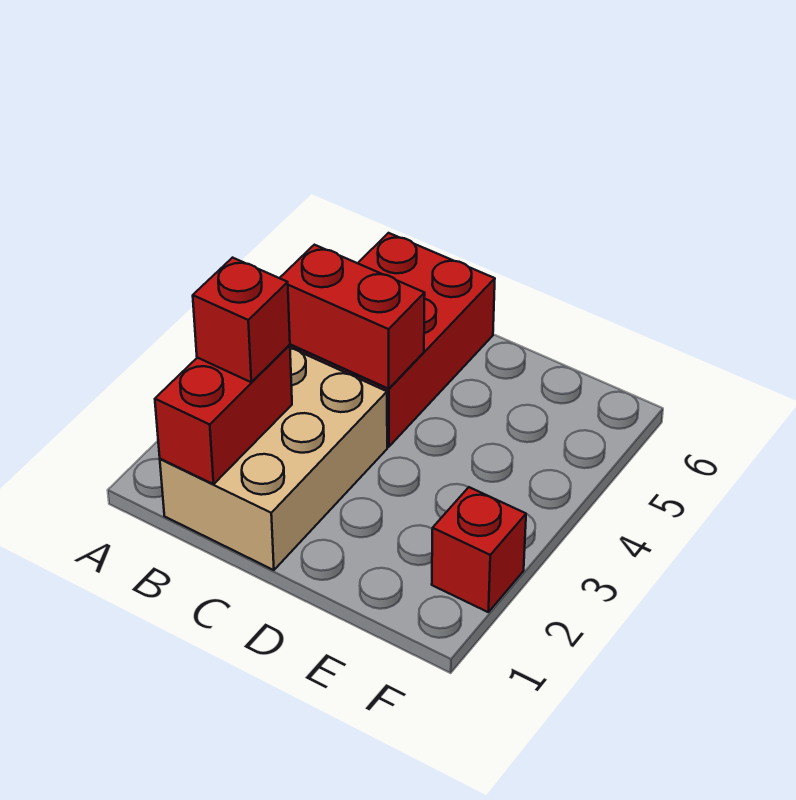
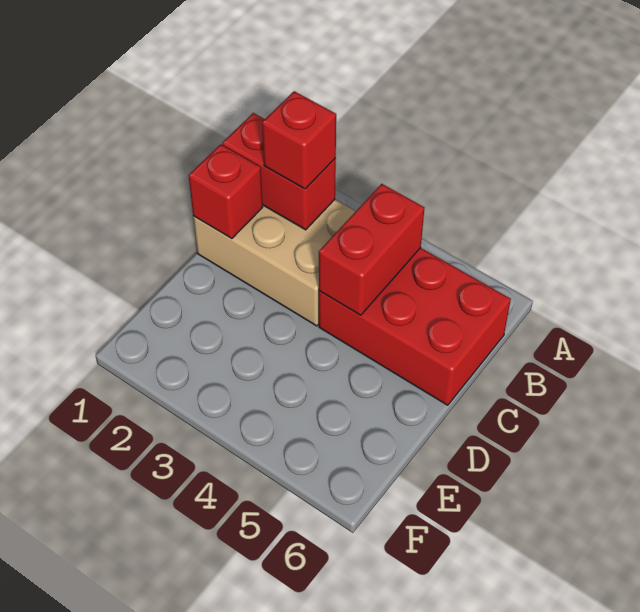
red brick F2 level 1 -> red brick C1 level 2

